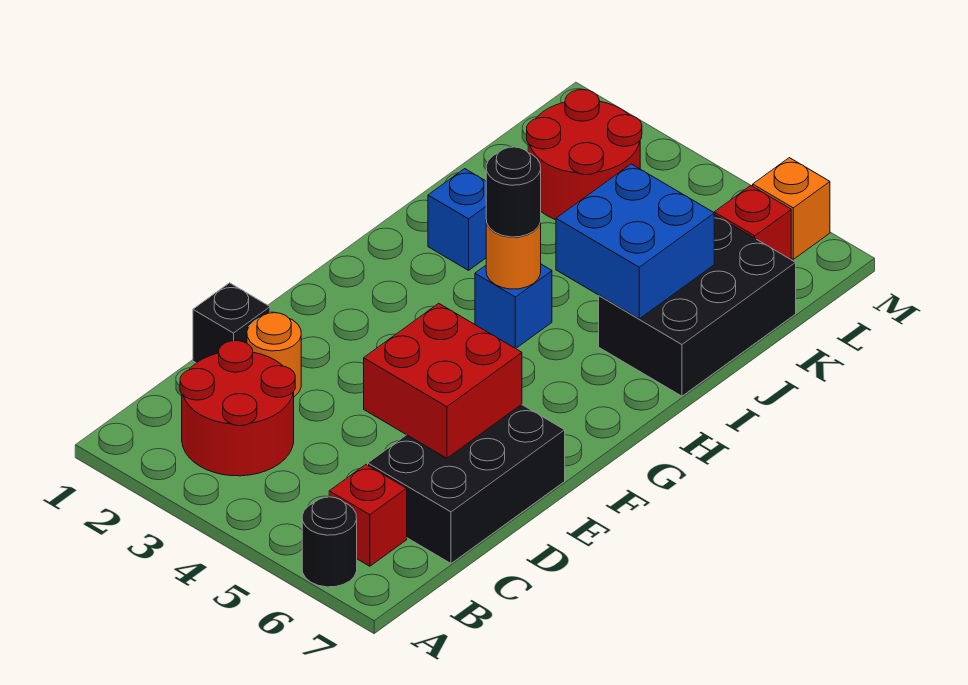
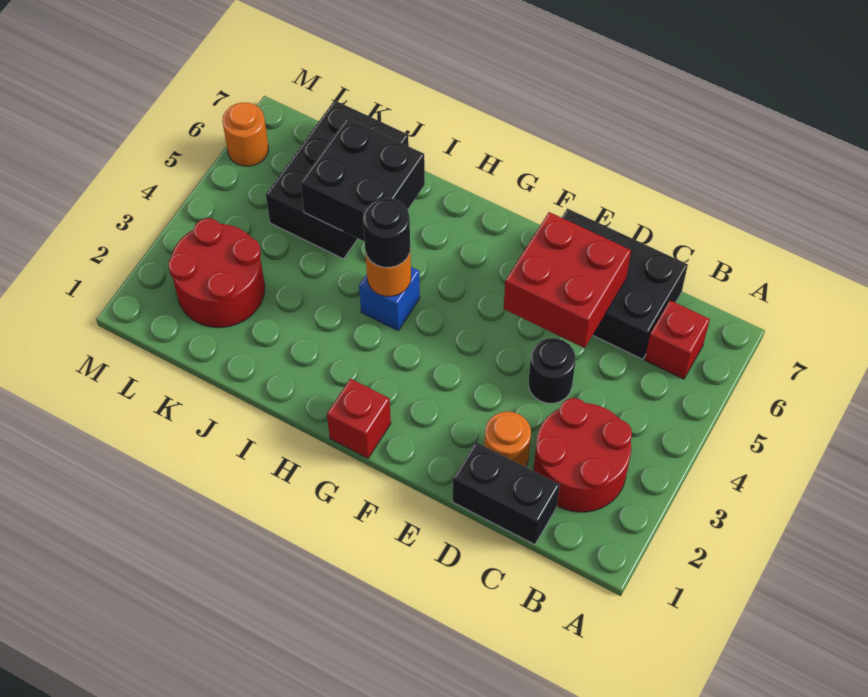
black round brick A6 level 1 -> black round brick D4 level 1
black brick D1 level 1 -> black brick C1:D1 level 1
blue brick I2 level 1 -> none
blue brick I5:J6 level 2 -> black brick I5:J6 level 2
black brick I6:K7 level 1 -> black brick J5:K7 level 1
red brick L6 level 1 -> red brick G1 level 1
orange brick M6 level 1 -> orange round brick M6 level 1

